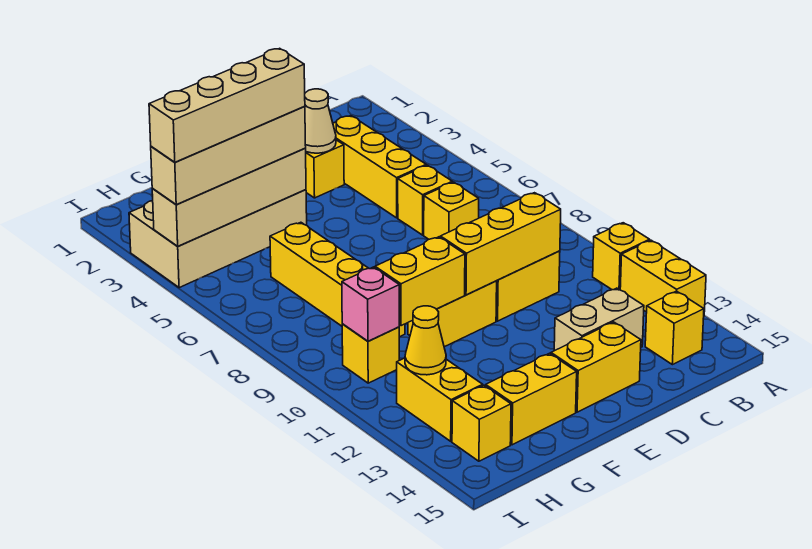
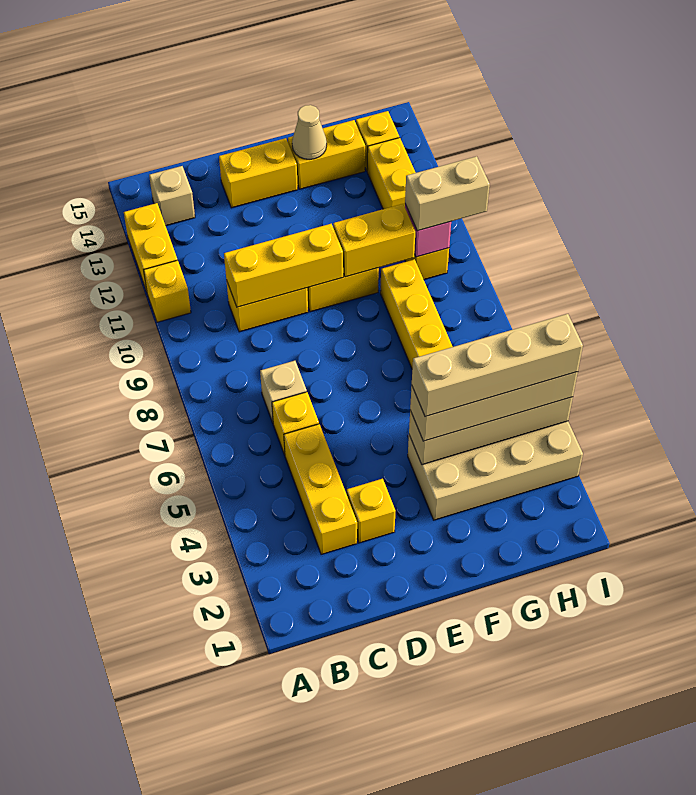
yellow brick B14 level 1 -> tan brick B14 level 1
yellow brick C7 level 1 -> tan brick C7 level 1
tan brick C13:D13 level 1 -> tan brick H10:I10 level 3
tan cone D3 level 2 -> tan cone F14 level 2
yellow cone H12 level 2 -> none

